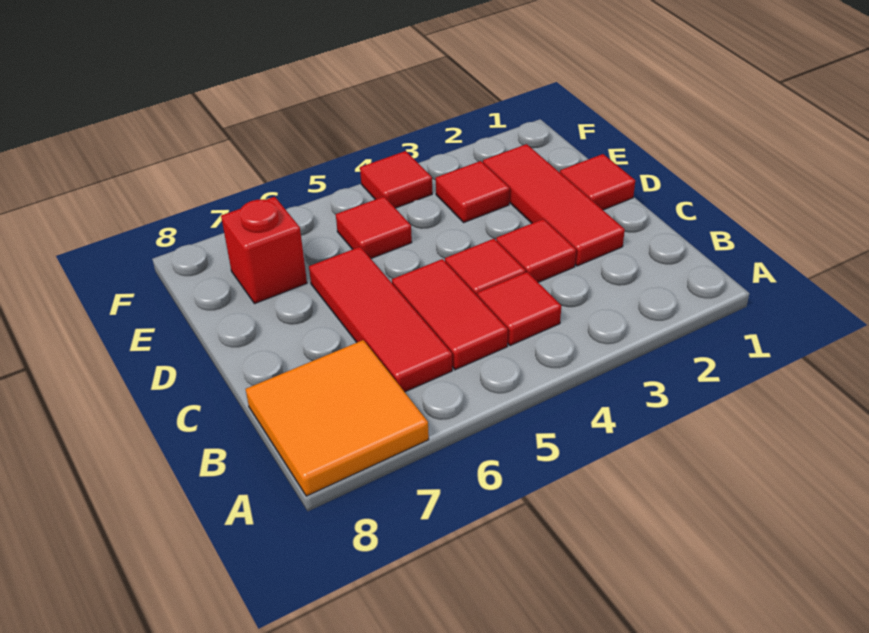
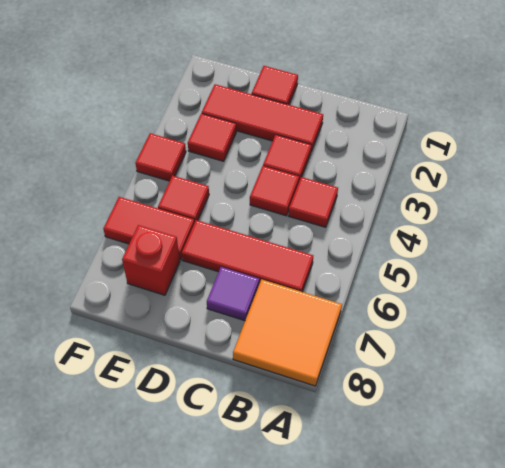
red tile B5:C5 level 1 -> red tile E6:F6 level 1
none -> purple tile C7 level 1

